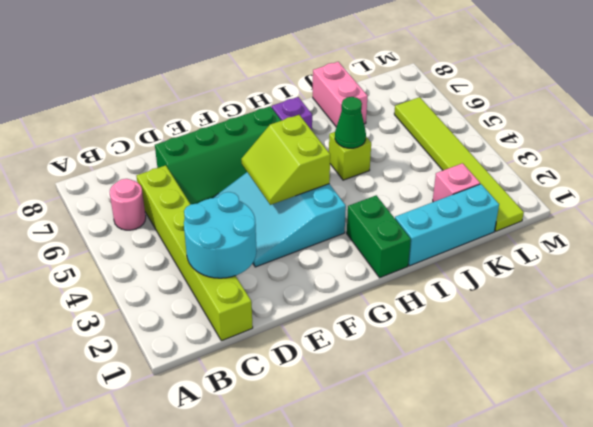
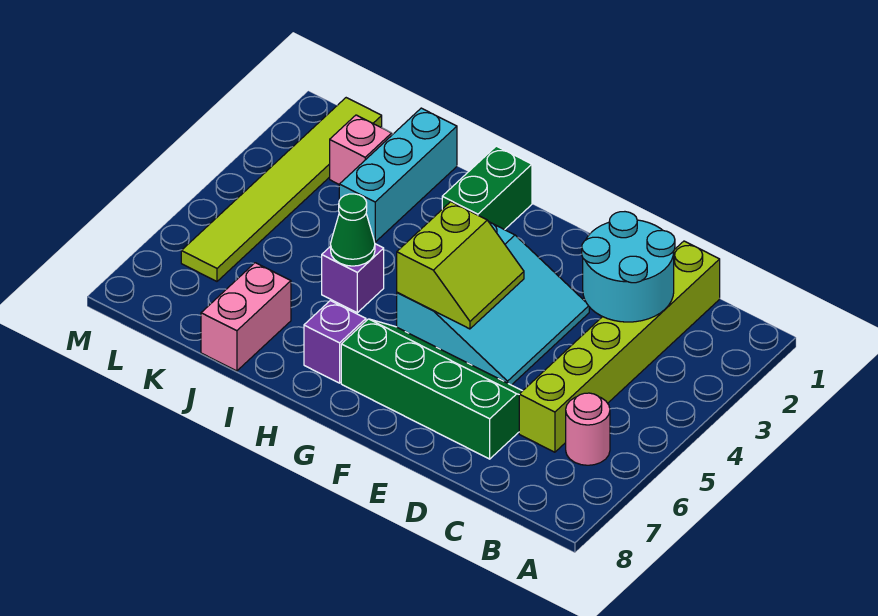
cyan brick I1:K1 level 1 -> cyan brick J1:J3 level 1
lime brick I5 level 1 -> purple brick I5 level 1

